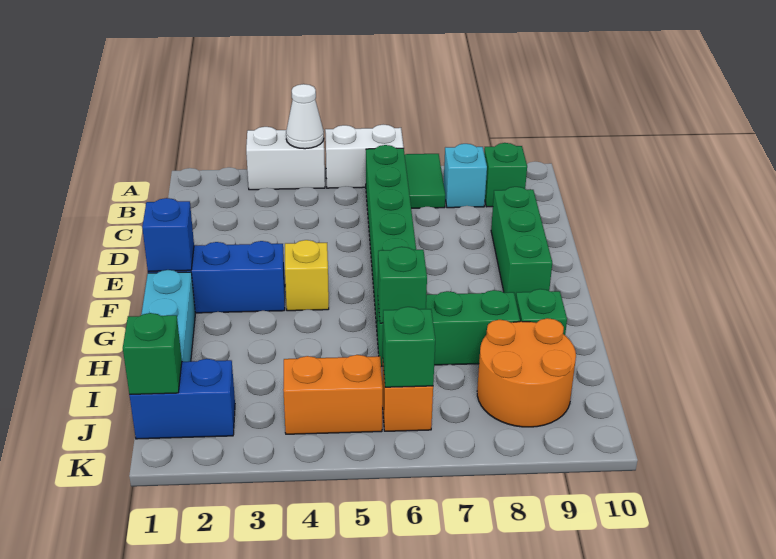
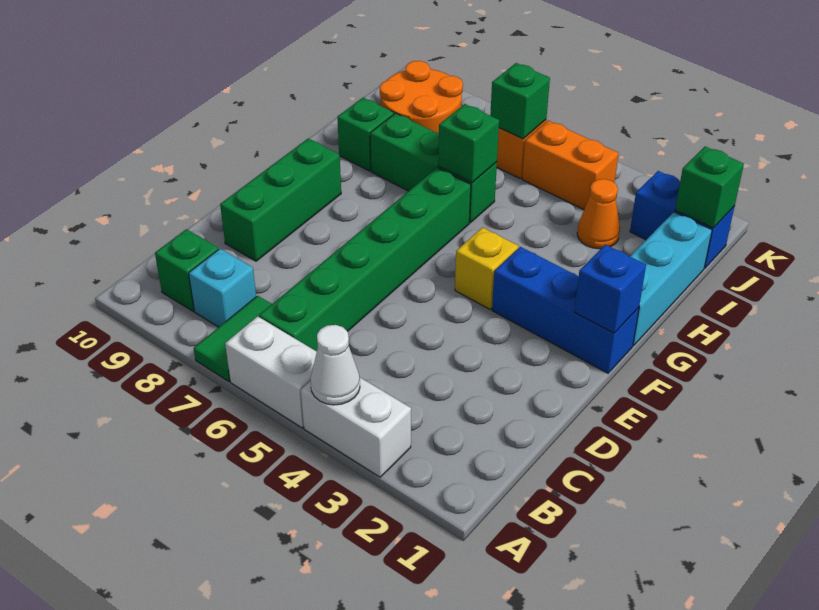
none -> orange cone I3 level 1

